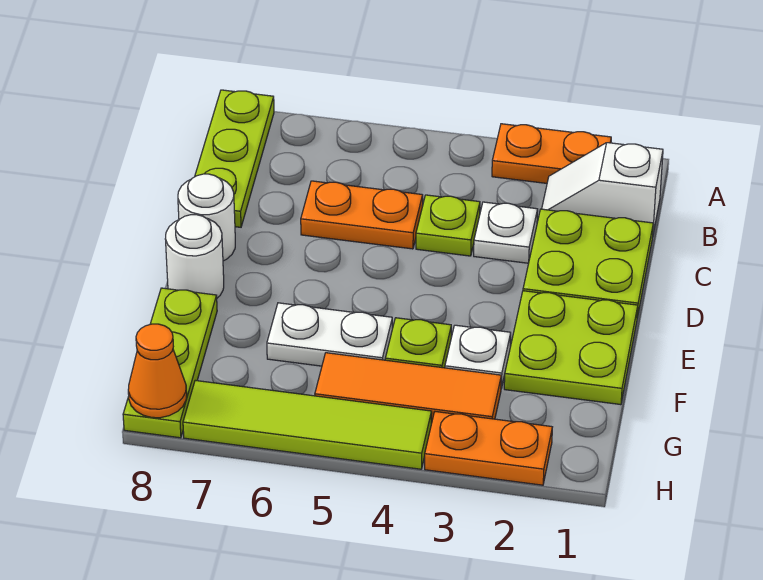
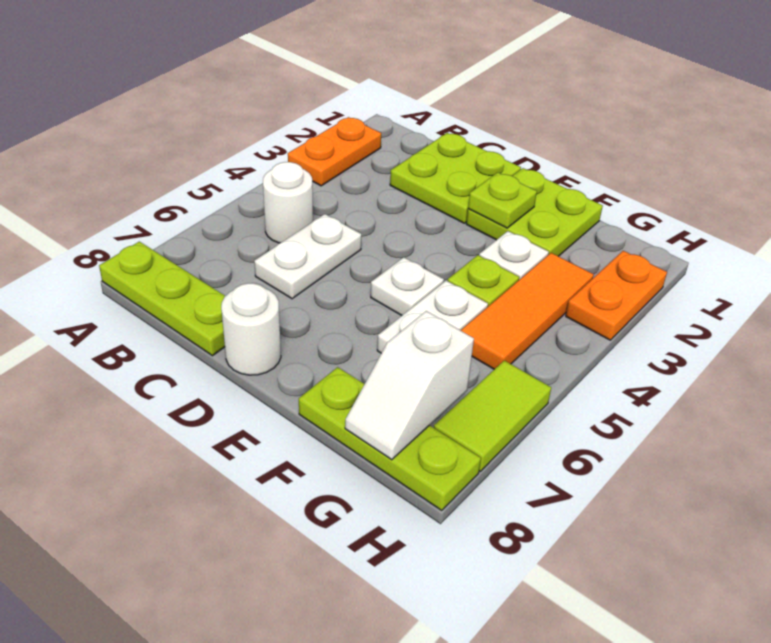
white slope B1:B2 level 1 top 1 -> white slope G7:G8 level 2 top 7
white plate C3 level 1 -> white plate E5 level 1
lime plate C4 level 1 -> lime plate E2 level 2
orange plate C5:C6 level 1 -> white plate C5:C6 level 1
white round brick E8 level 1 -> white round brick B5 level 1
lime tile H4:H7 level 1 -> lime tile H6:H7 level 1
orange cone H8 level 2 -> none

